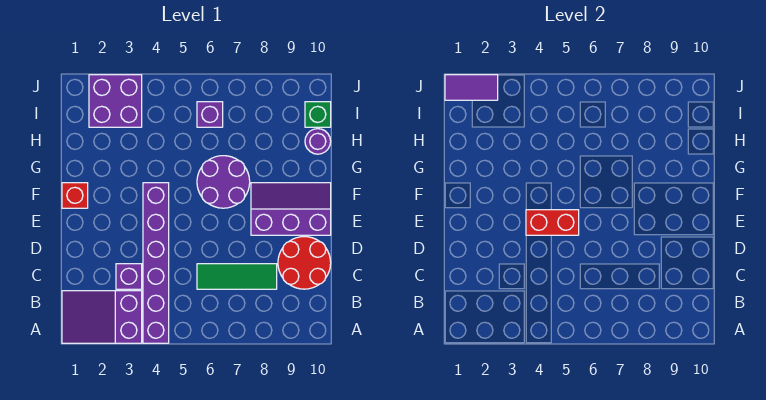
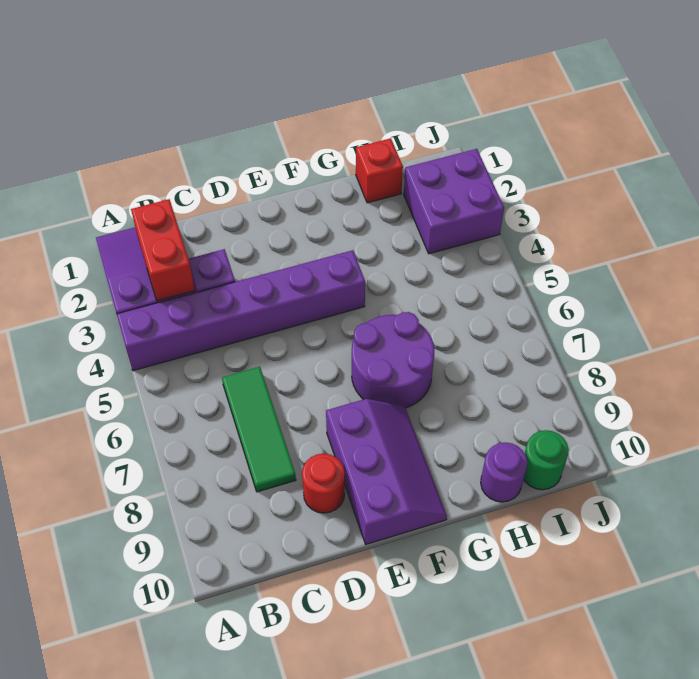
red round brick C9:D10 level 1 -> red round brick D9 level 1
red brick E4:E5 level 2 -> red brick B2:B3 level 2
red brick F1 level 1 -> red brick H1 level 1
purple brick I6 level 1 -> none
green brick I10 level 1 -> green round brick I10 level 1
purple tile J1:J2 level 2 -> none

